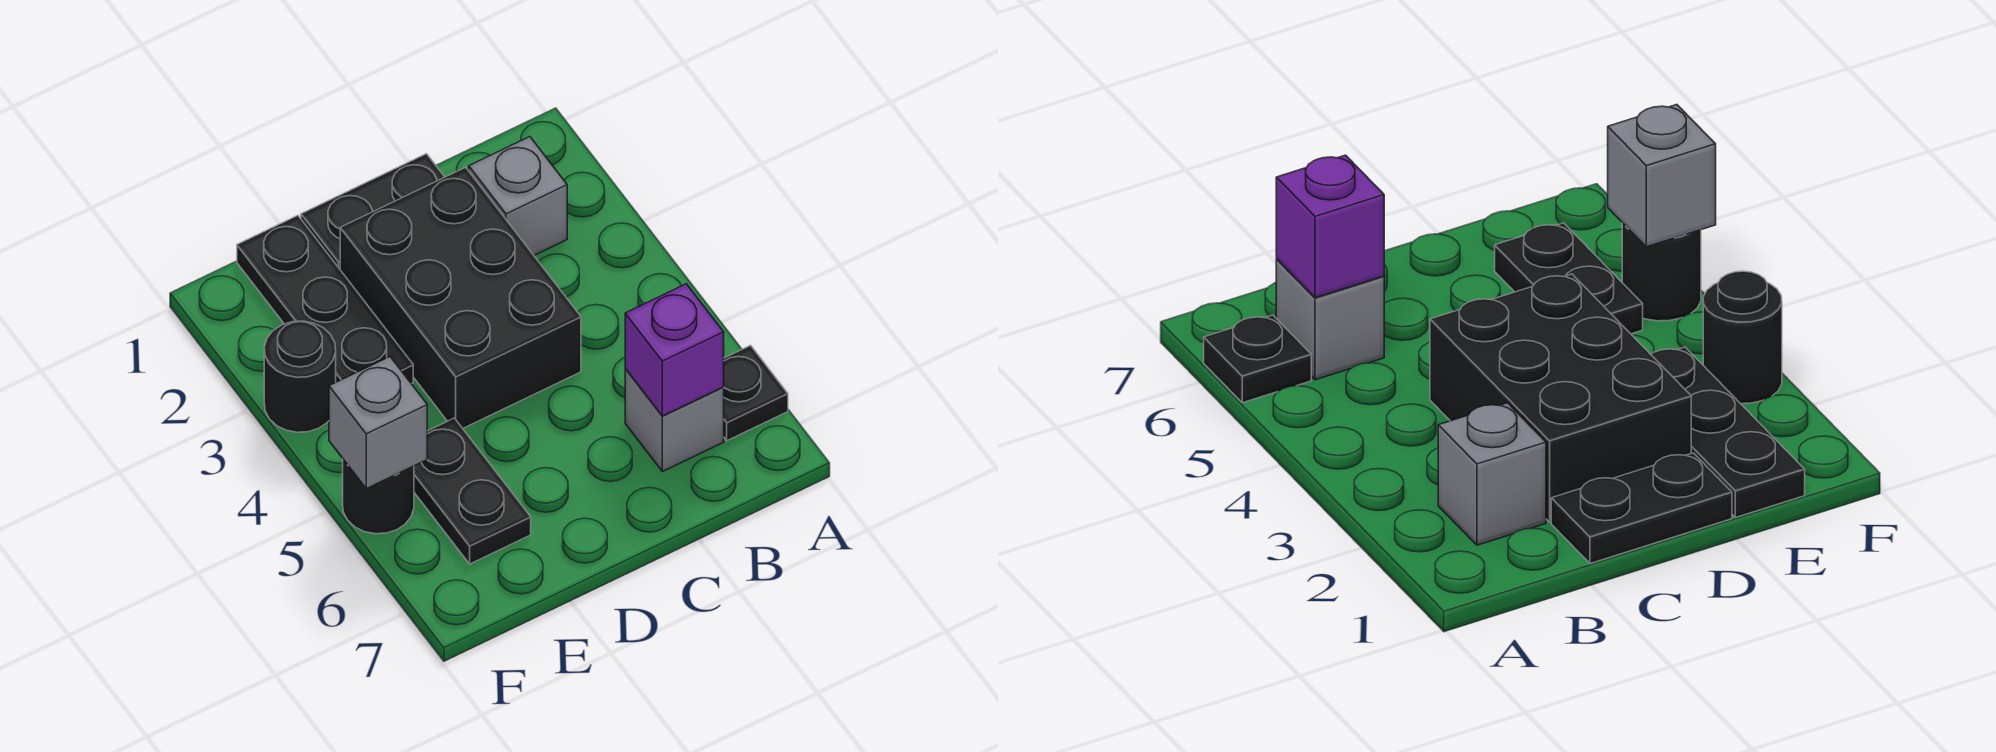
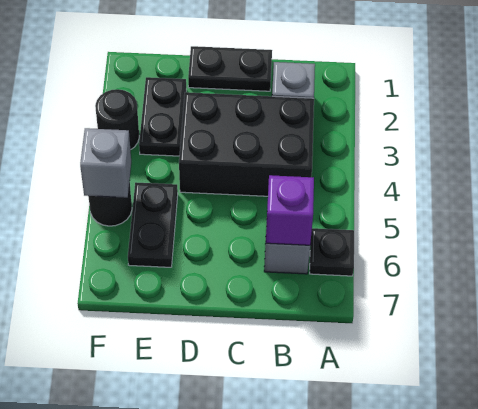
black brick C2:D4 level 1 -> black brick B3:D4 level 1
black plate E1:E3 level 1 -> black plate E2:E3 level 1

